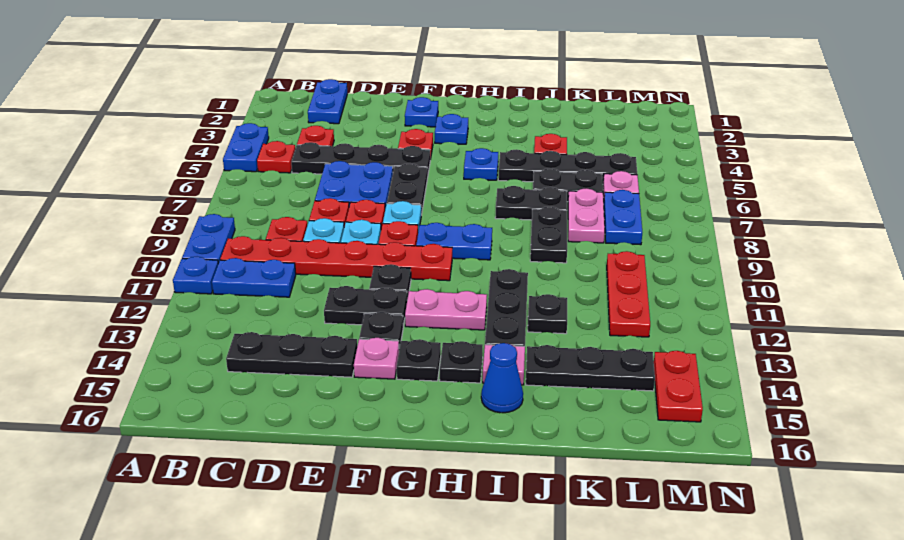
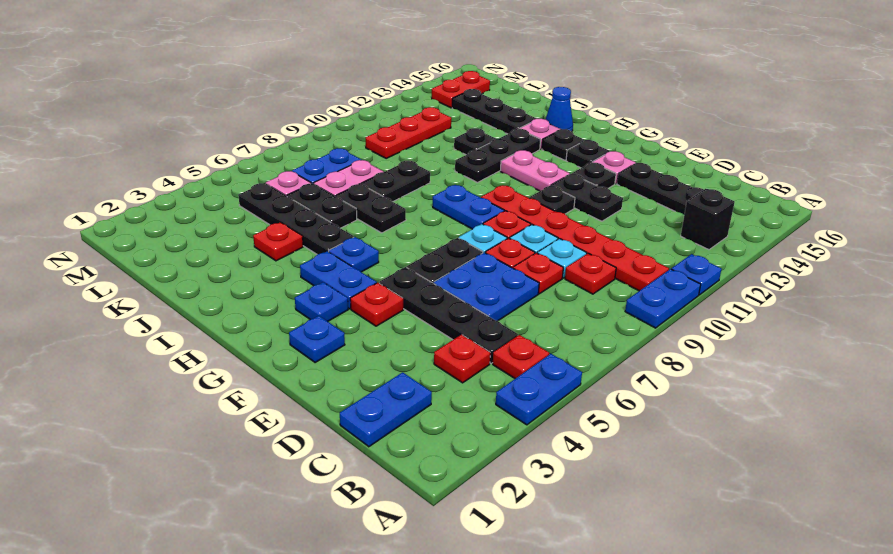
blue plate B11:C11 level 1 -> blue plate G4:H4 level 1
none -> black brick B13 level 1

